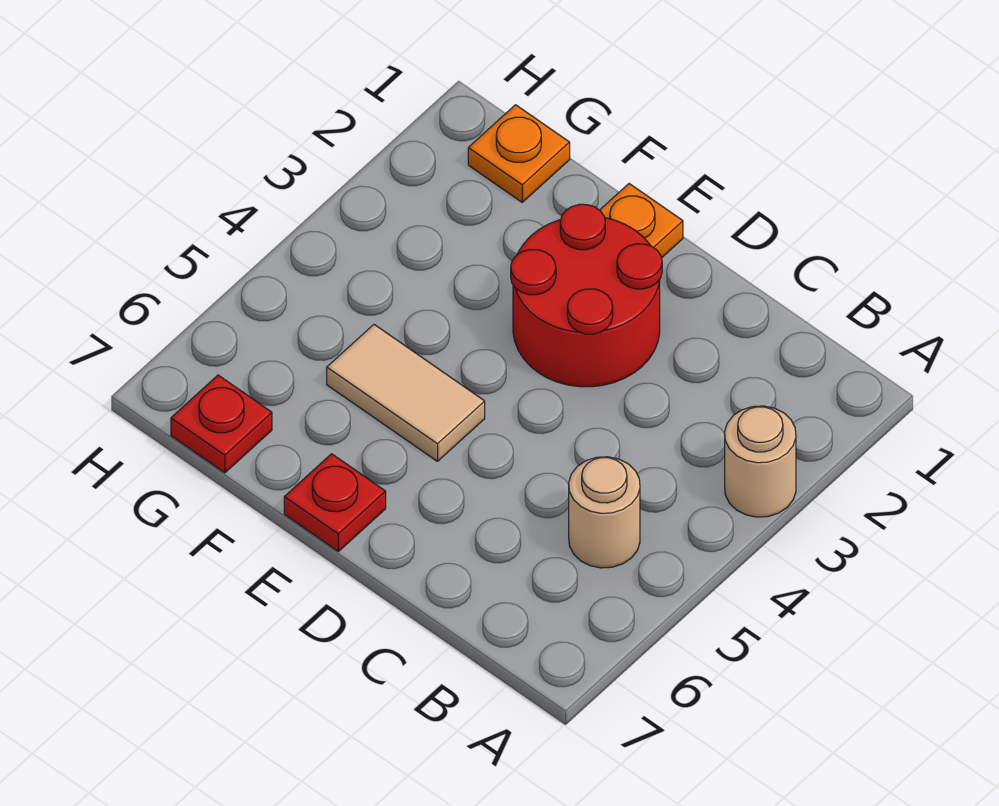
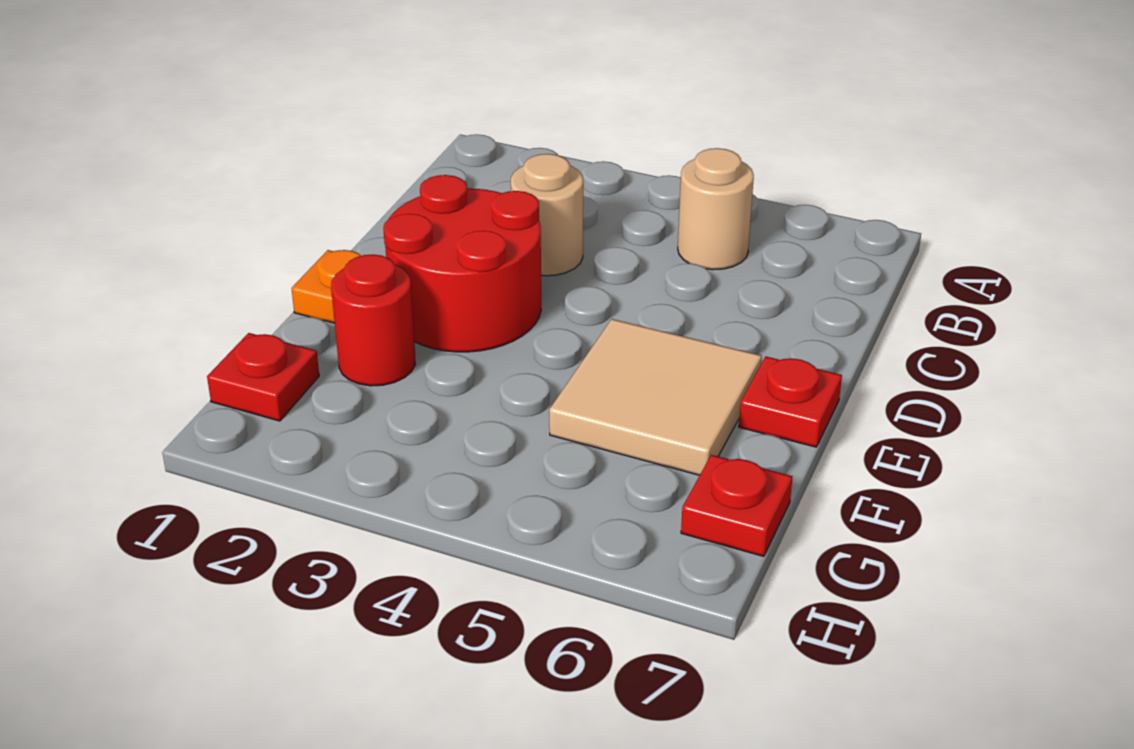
tan round brick A3 level 1 -> tan round brick C3 level 1
tan tile E5:F5 level 1 -> tan tile E5:F6 level 1
none -> red round brick F2 level 1
orange plate G1 level 1 -> red plate G1 level 1

